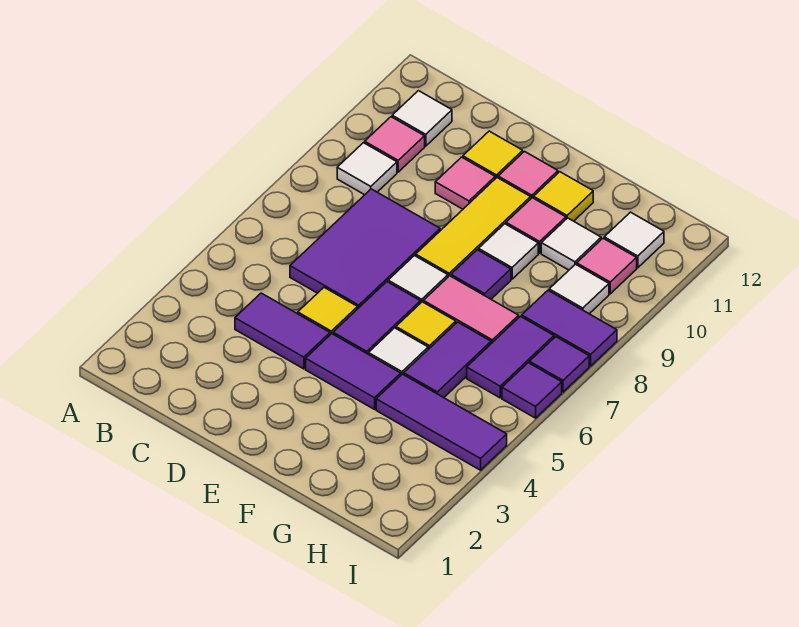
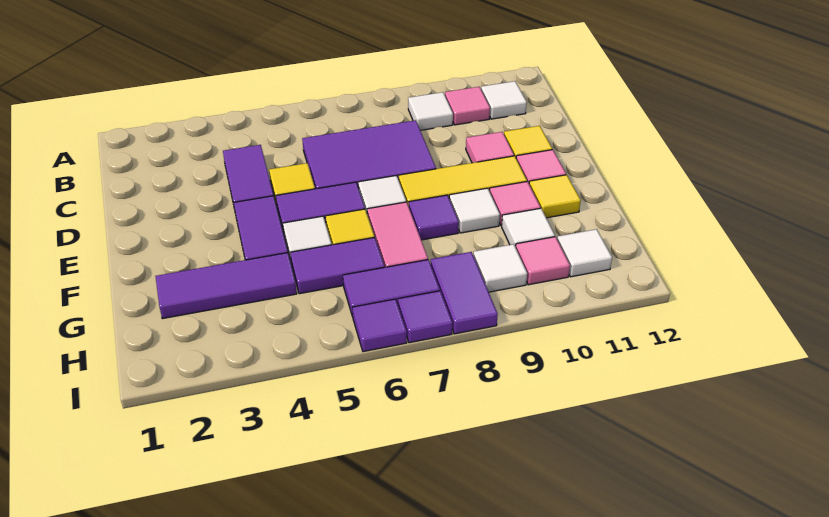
purple tile G4:I4 level 1 -> purple tile G2:G4 level 1

